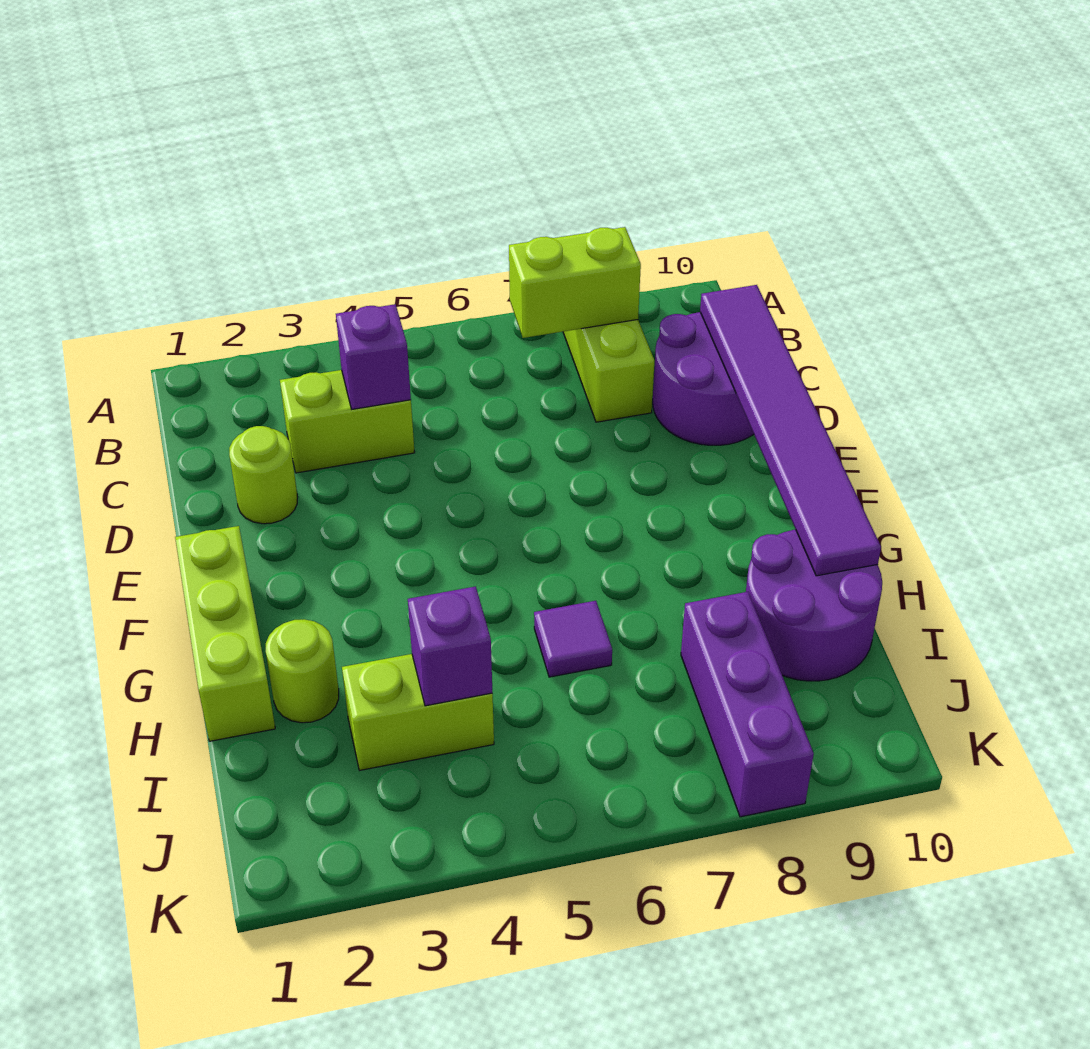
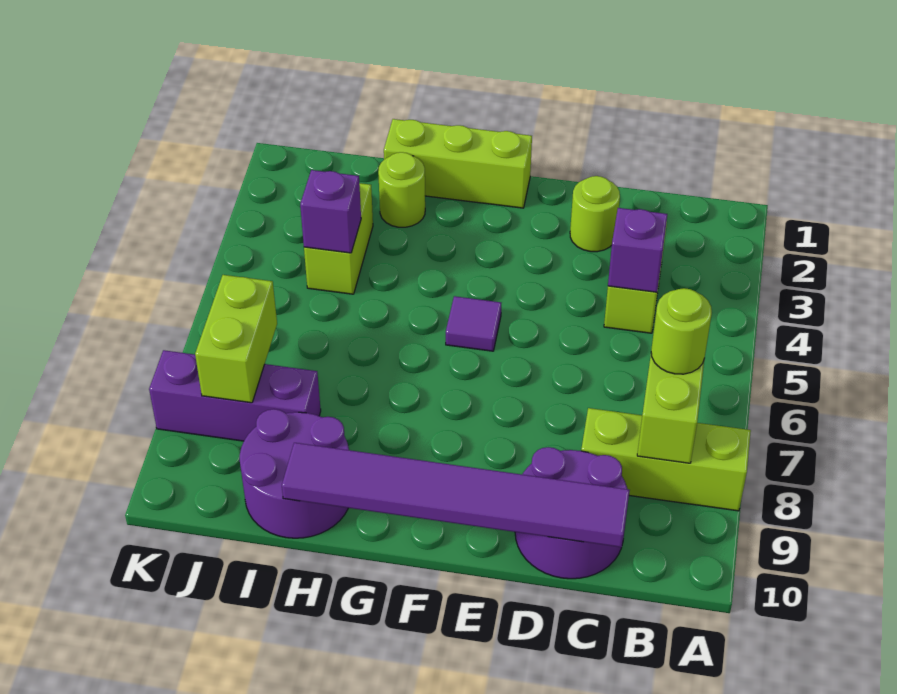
none -> lime round brick B7 level 3
purple tile H6 level 1 -> purple tile F5 level 1
none -> lime brick J7:J8 level 2

